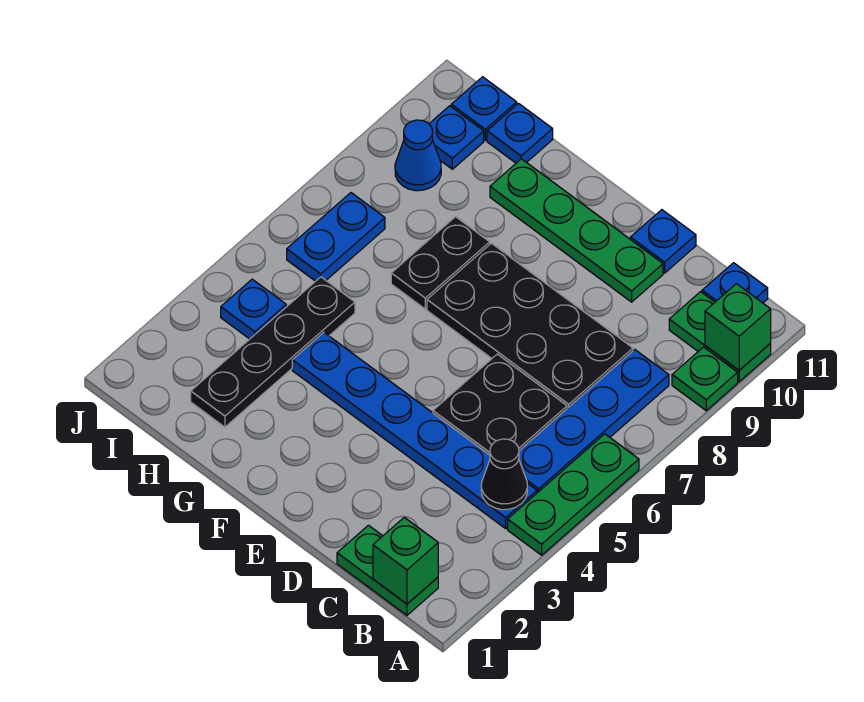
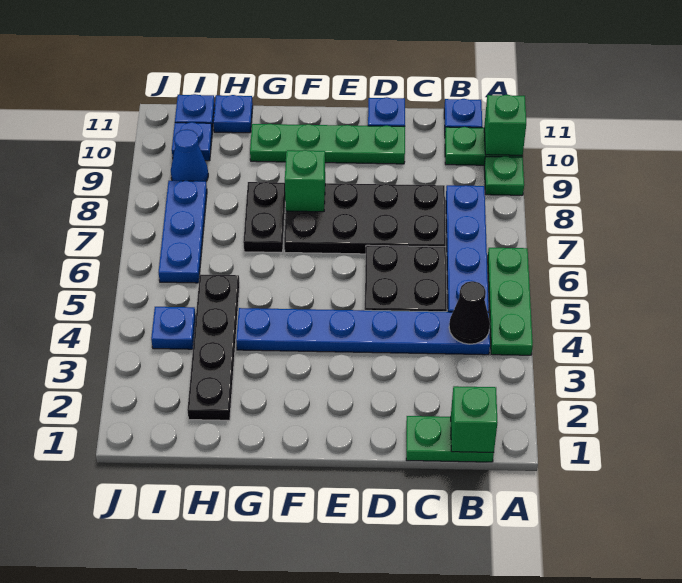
none -> green brick F8 level 2
blue plate I6:I7 level 1 -> blue plate I6:I8 level 1

